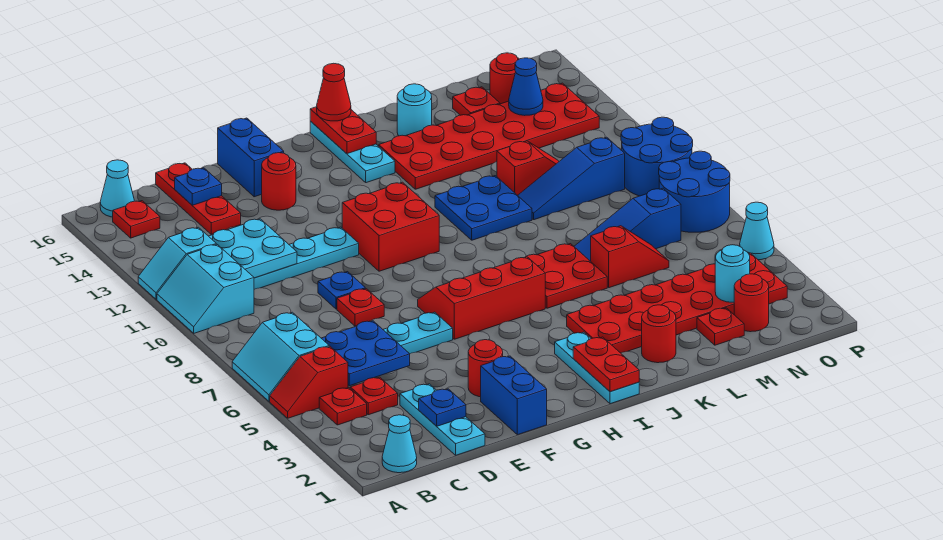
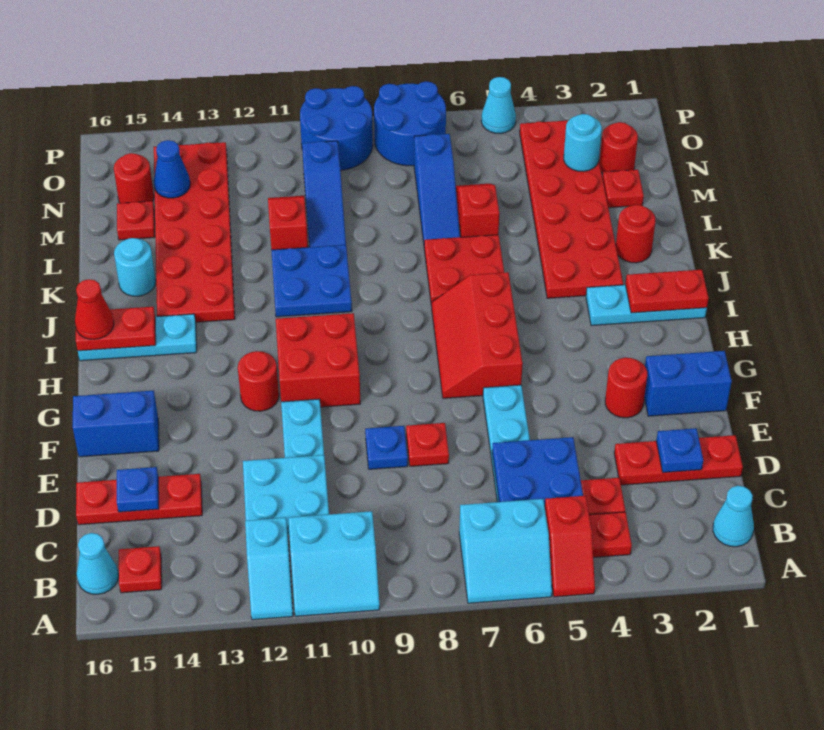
cyan plate D1:D3 level 1 -> red plate D1:D3 level 1
red round brick F14 level 1 -> red round brick G12 level 1

